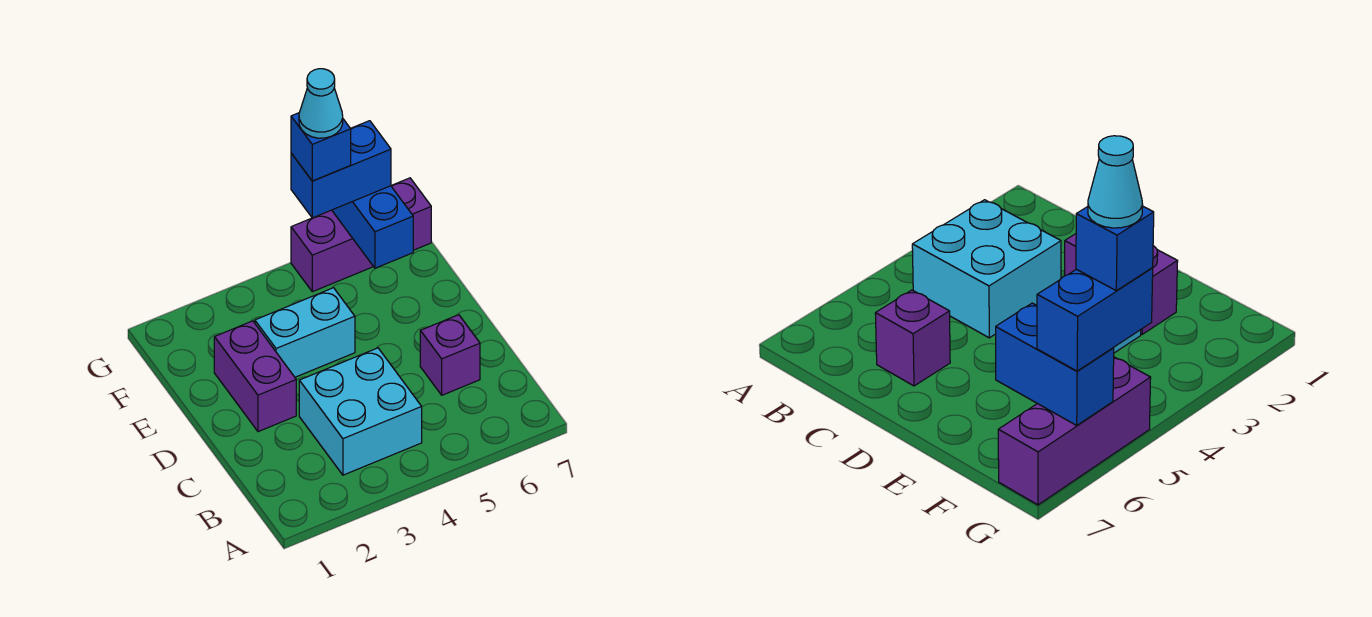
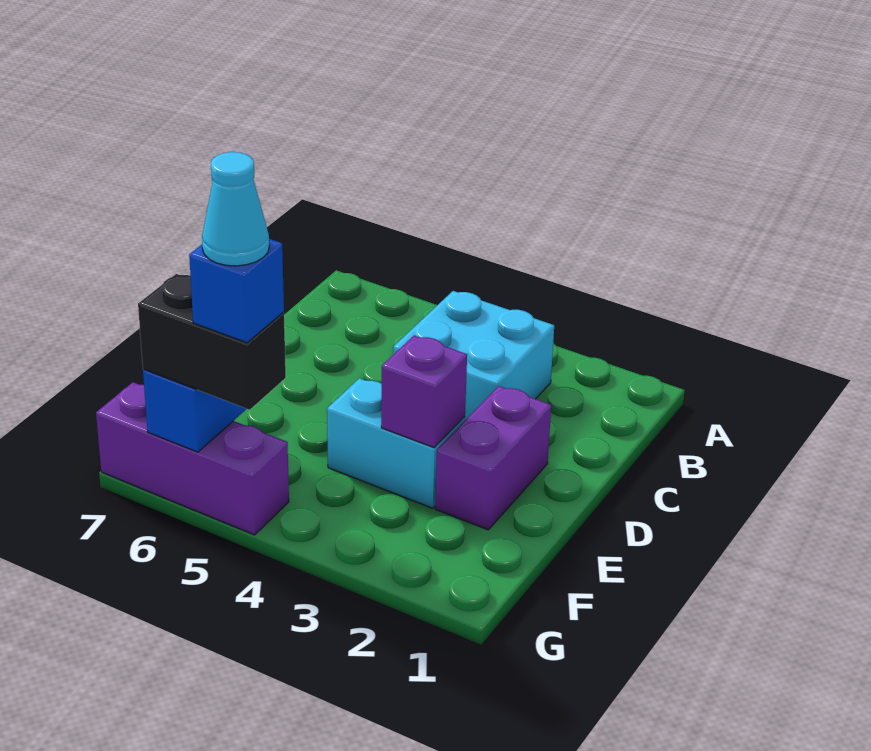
purple brick C6 level 1 -> purple brick E3 level 2
blue brick G5:G6 level 3 -> black brick G5:G6 level 3

